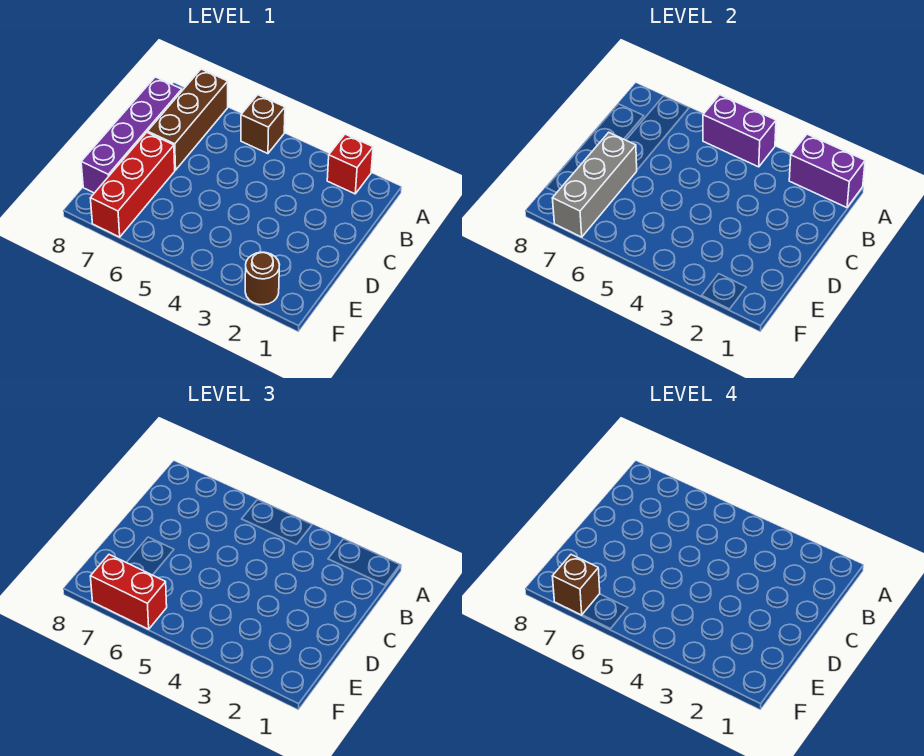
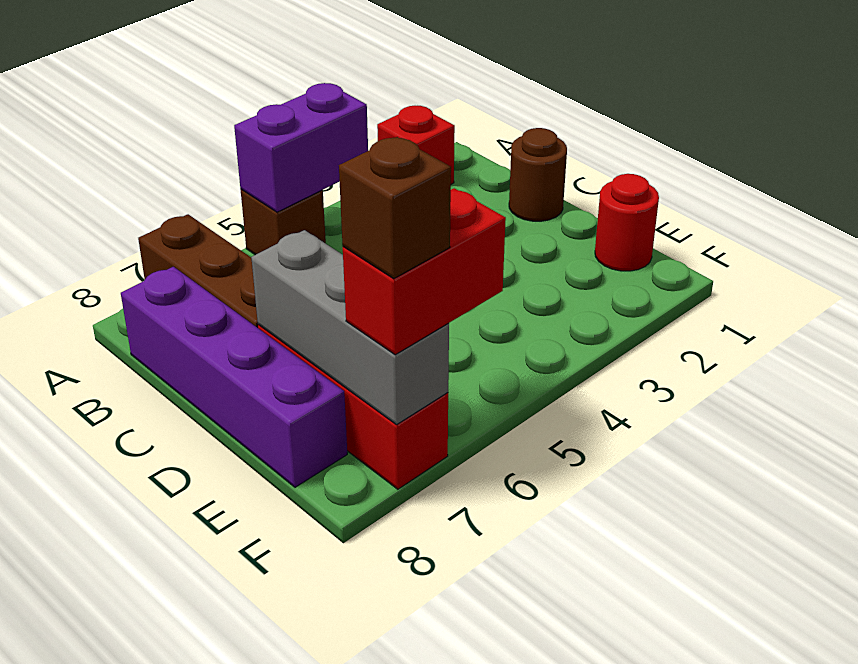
purple brick A1:A2 level 2 -> none
none -> red round brick E1 level 1
brown round brick F2 level 1 -> brown round brick C1 level 1

